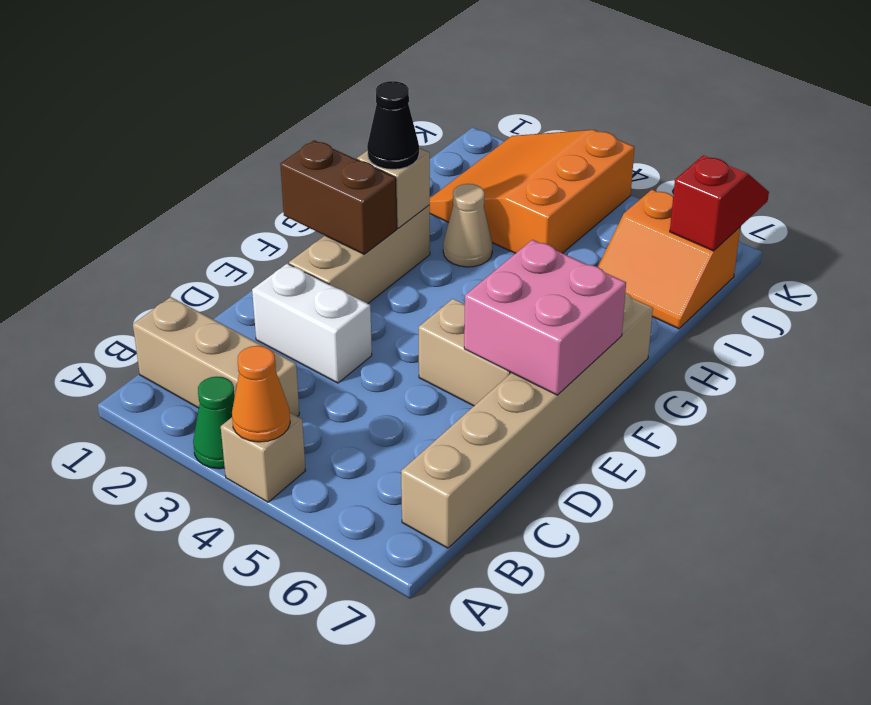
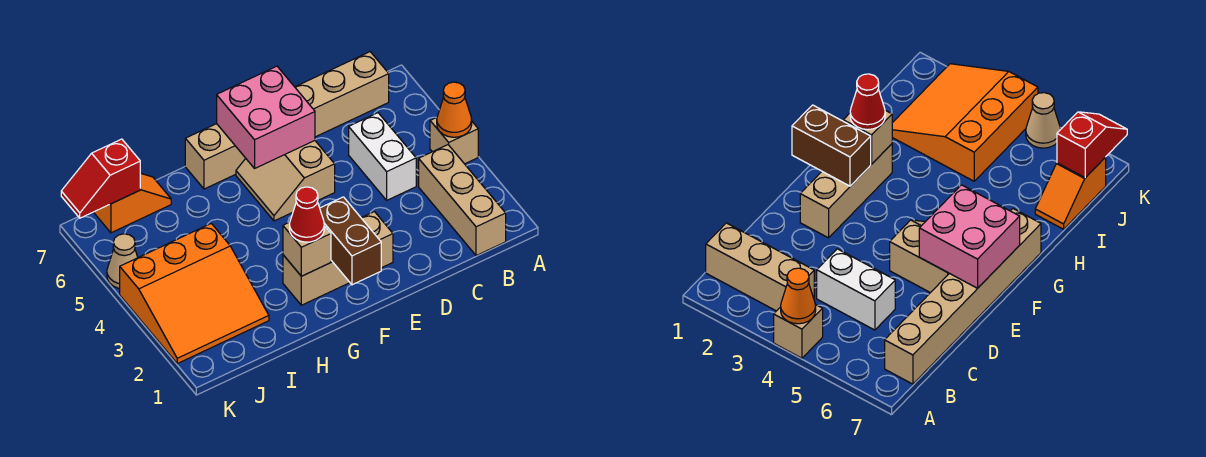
green cone A3 level 1 -> none
white brick D2:D3 level 1 -> white brick C4:C5 level 1
black cone G2 level 3 -> red cone G2 level 3
tan cone H3 level 1 -> tan cone K5 level 1
orange slope I6:J7 level 1 top J -> orange slope I7:J7 level 1 top J

